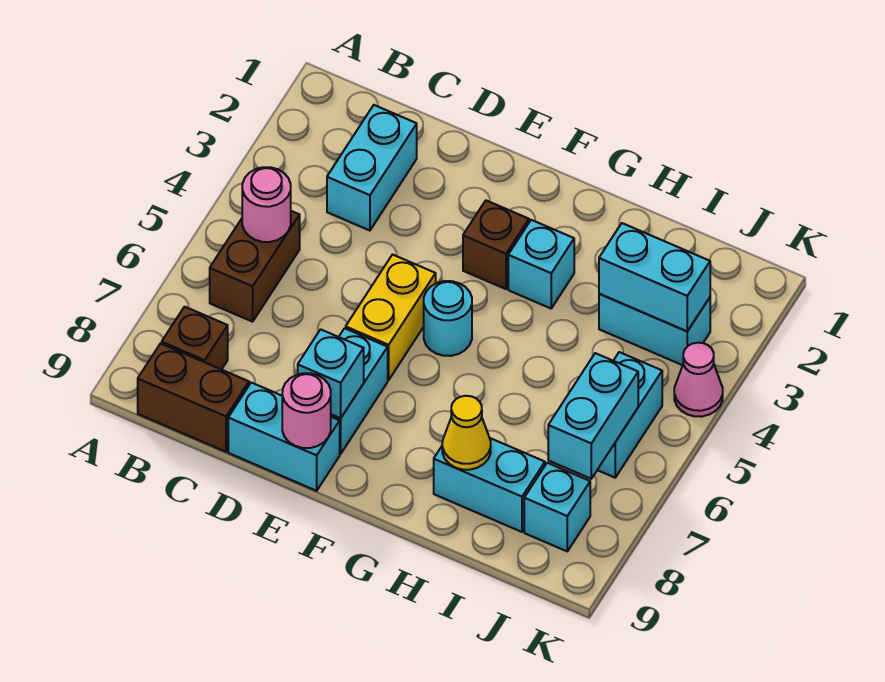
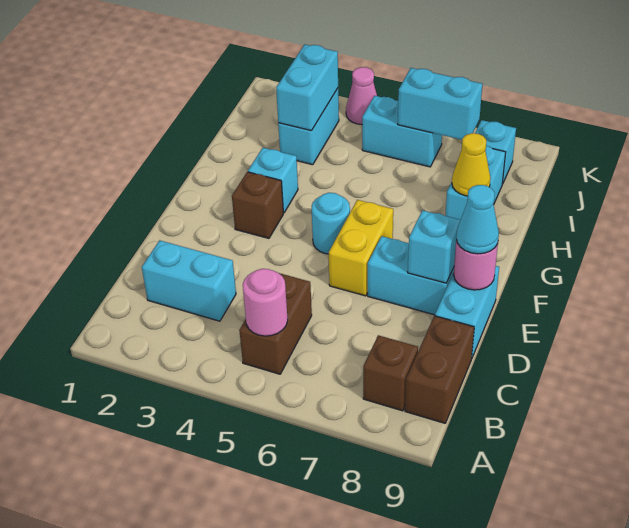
brown brick B5:B6 level 1 -> brown brick B5:C5 level 1
yellow brick E5:E6 level 1 -> yellow brick E6:F6 level 1
none -> cyan cone E9 level 3

